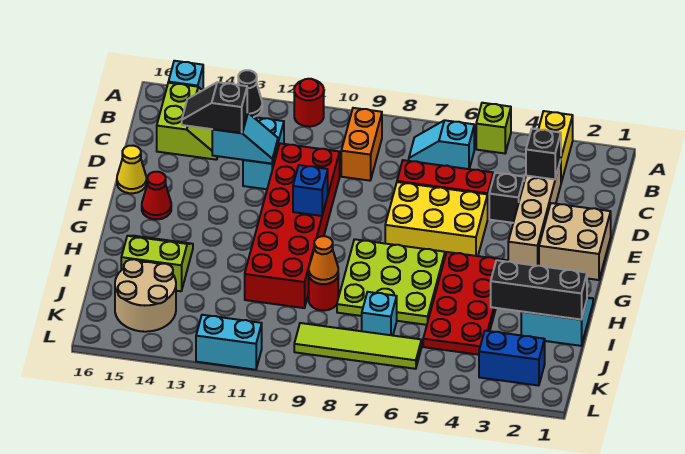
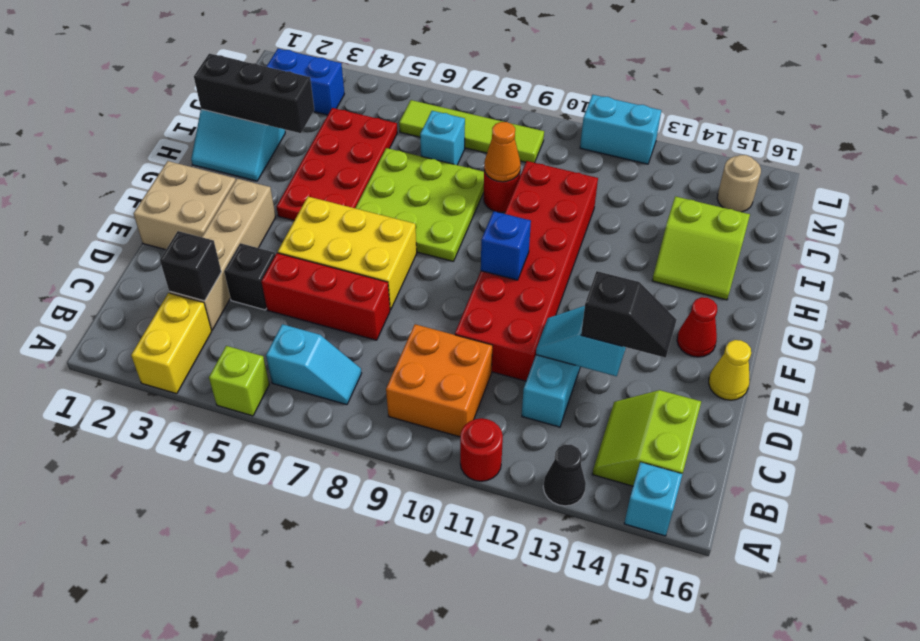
orange brick B9:C9 level 1 -> orange brick B9:C10 level 1
tan round brick J14:K15 level 1 -> tan round brick K15 level 1

